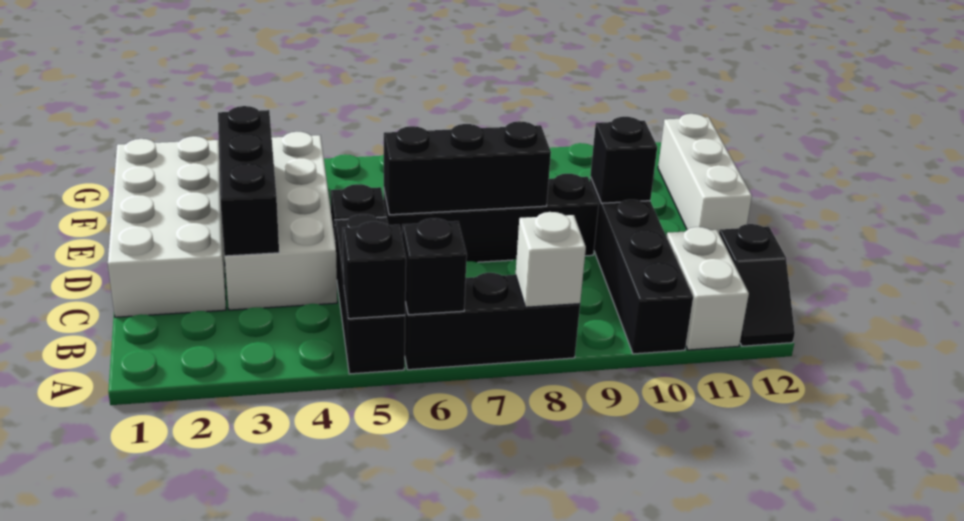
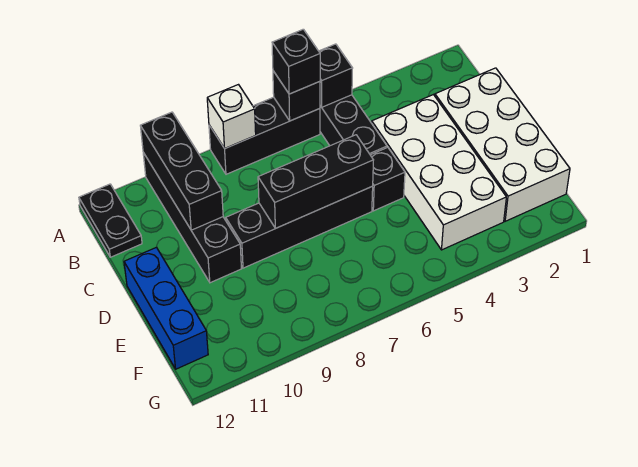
white brick A11:B11 level 1 -> none
black slope A12:B12 level 1 top B -> black plate A12:B12 level 1
black brick C3:E3 level 2 -> black brick A10:C10 level 2
black brick D10 level 2 -> black brick A6 level 3
white brick D12:F12 level 1 -> blue brick D12:F12 level 1

